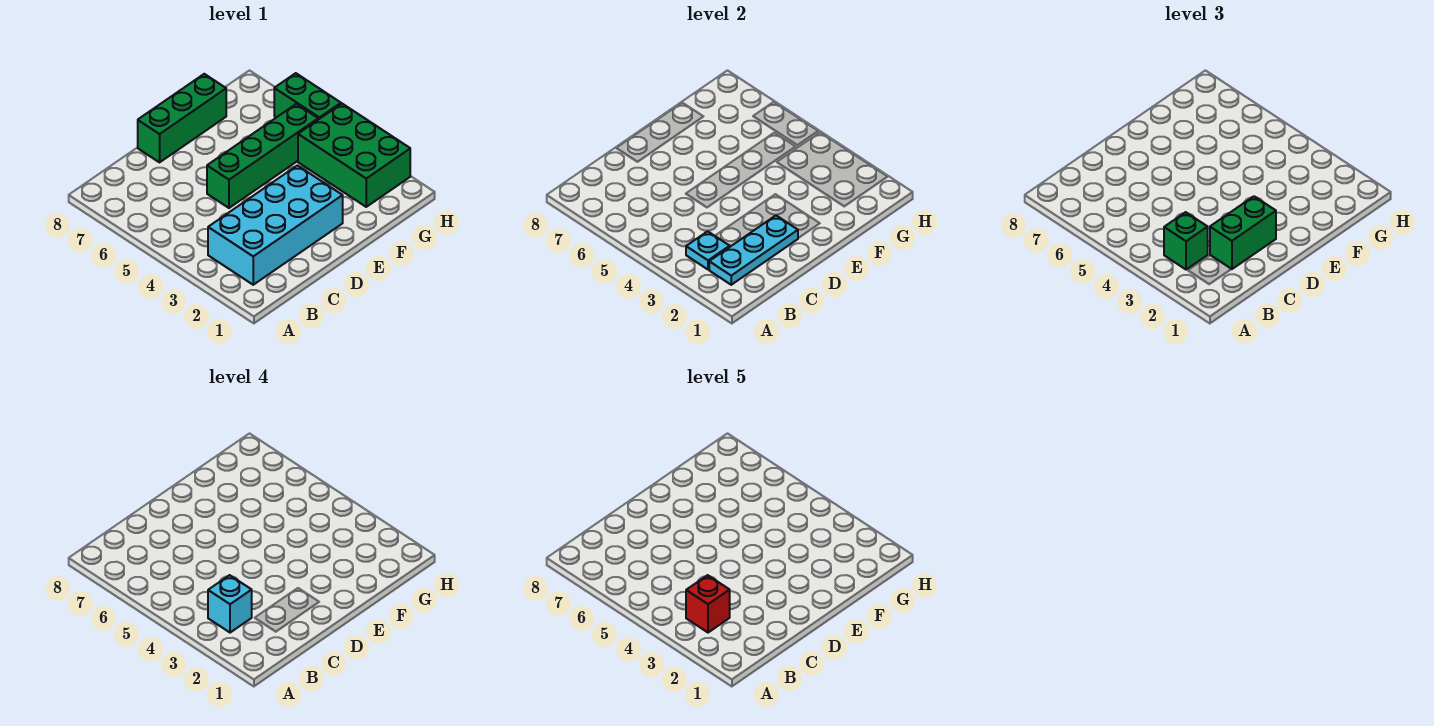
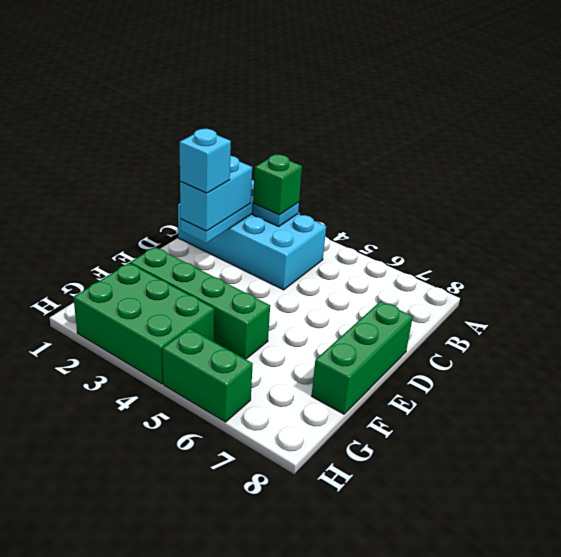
cyan brick B2:E3 level 1 -> cyan brick B1:C4 level 1
cyan brick B3 level 4 -> cyan brick D2 level 4
red brick B3 level 5 -> none
green brick C2:D2 level 3 -> cyan brick C2:D2 level 3
green brick D5:G5 level 1 -> green brick F2:F5 level 1

